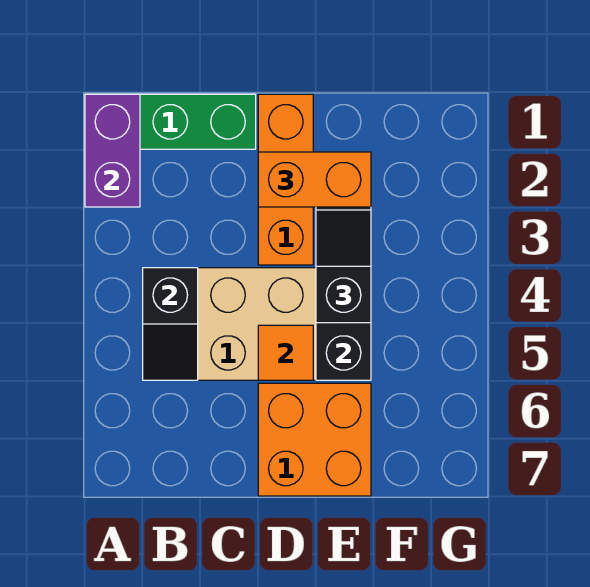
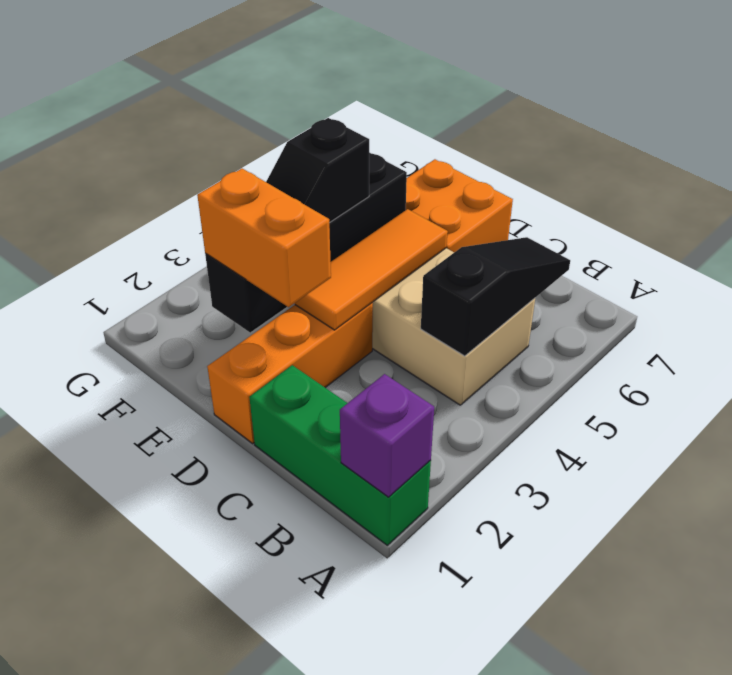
purple brick A1:A2 level 2 -> purple brick A1 level 2
black slope B4:B5 level 2 top 4 -> black slope B4:B6 level 2 top 4
orange tile D5 level 2 -> orange tile D3:D5 level 2

